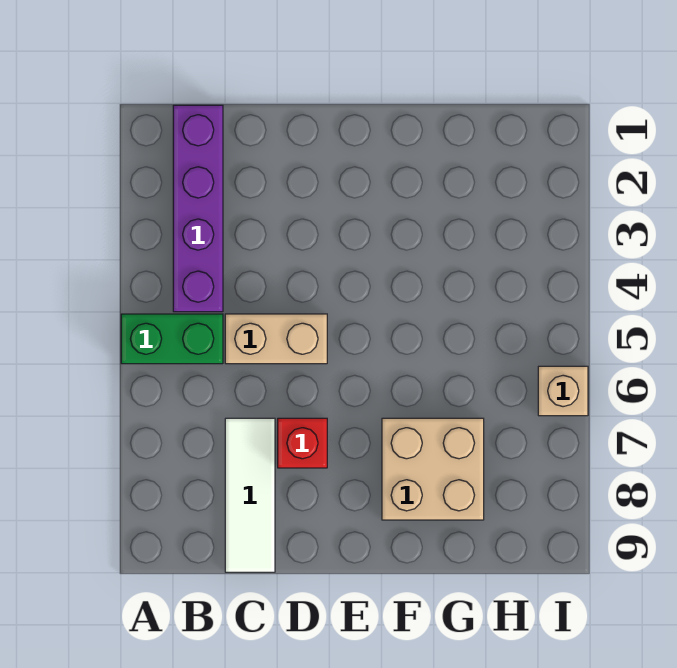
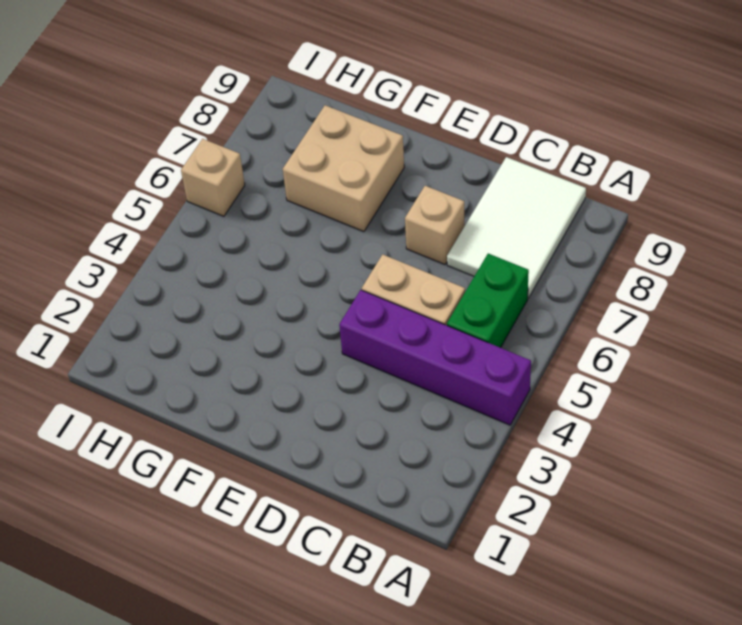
green brick A5:B5 level 1 -> green brick B5:B6 level 1
purple brick B1:B4 level 1 -> purple brick A4:D4 level 1
white tile C7:C9 level 1 -> white tile B7:C9 level 1
red brick D7 level 1 -> tan brick D7 level 1

